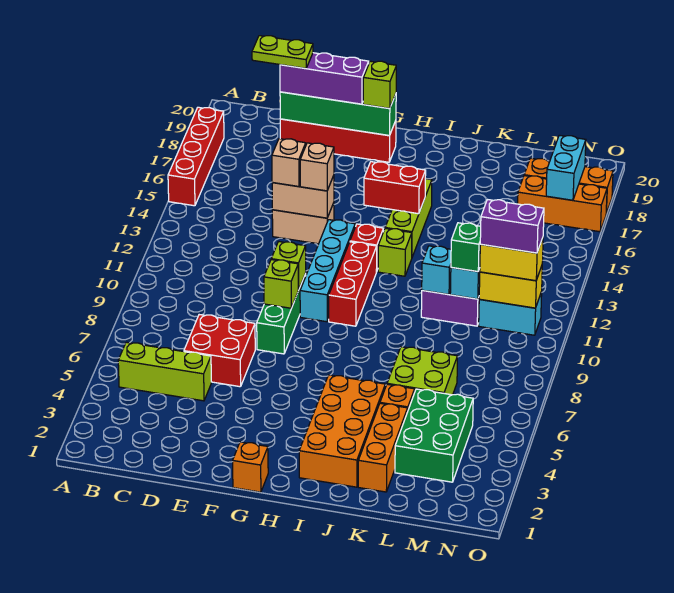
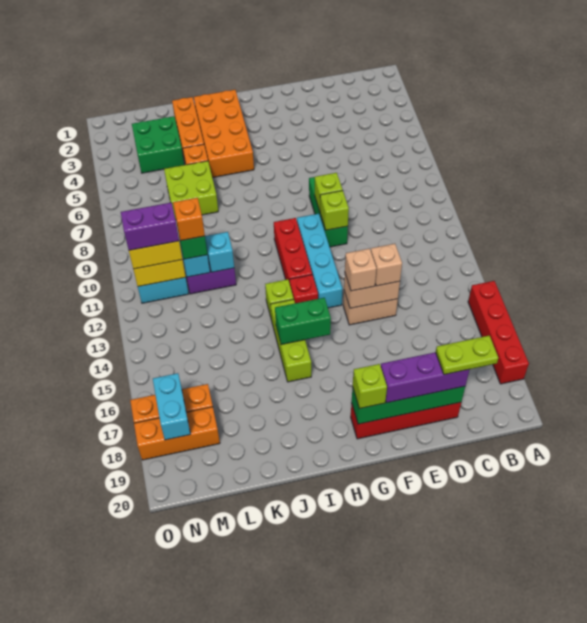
lime brick B5:D5 level 1 -> none
red brick D6:E7 level 1 -> none
orange brick G1 level 1 -> orange brick L11 level 4
red brick H15:I15 level 2 -> green brick H15:I15 level 2
green brick L3:M5 level 1 -> green brick L3:M4 level 1

